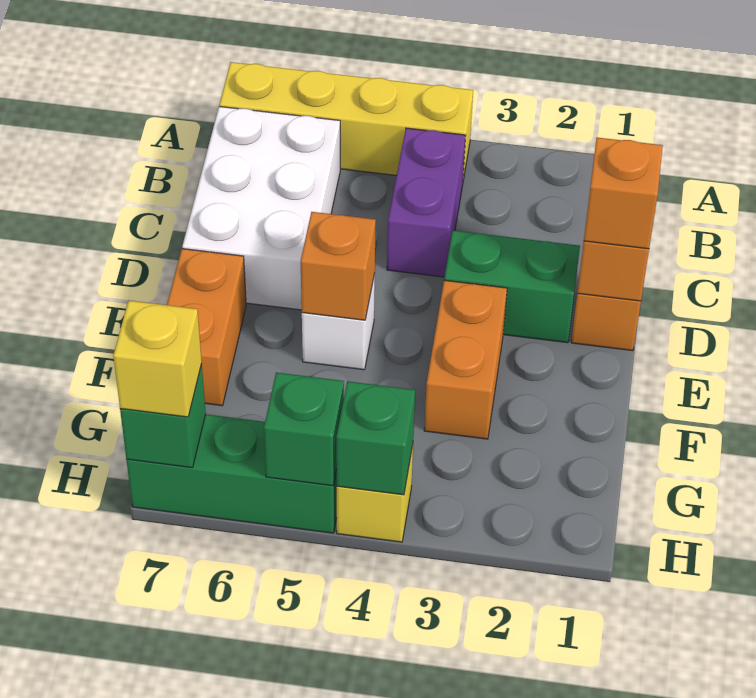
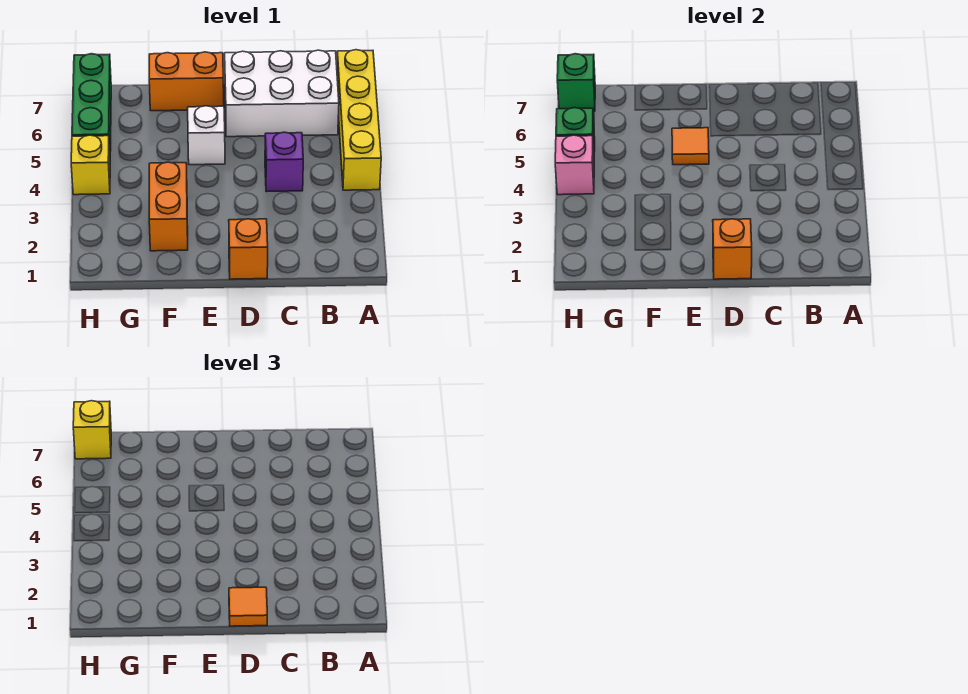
purple brick B4:C4 level 1 -> purple brick C4 level 1
orange brick D1 level 3 -> orange tile D1 level 3
green brick D2:D3 level 1 -> none
orange brick E3:F3 level 1 -> orange brick F2:F3 level 1
orange brick E5 level 2 -> orange tile E5 level 2
green brick H4 level 2 -> pink brick H4 level 2

